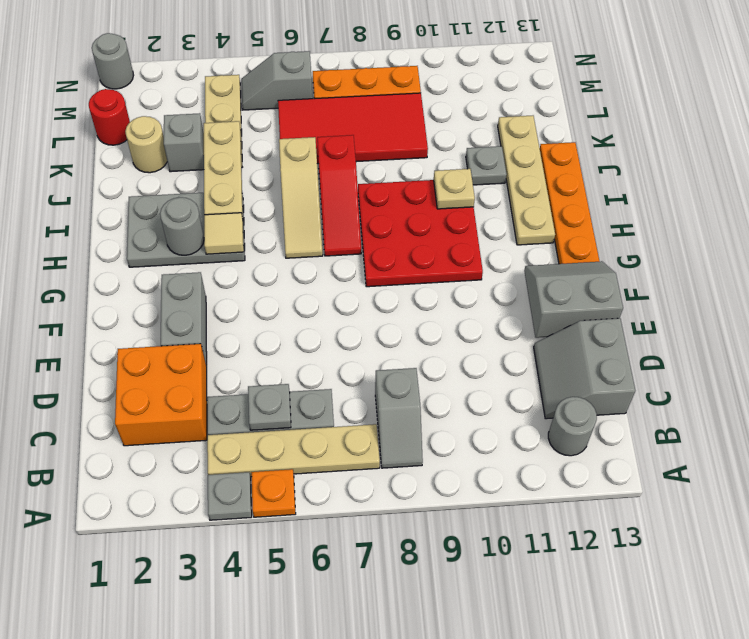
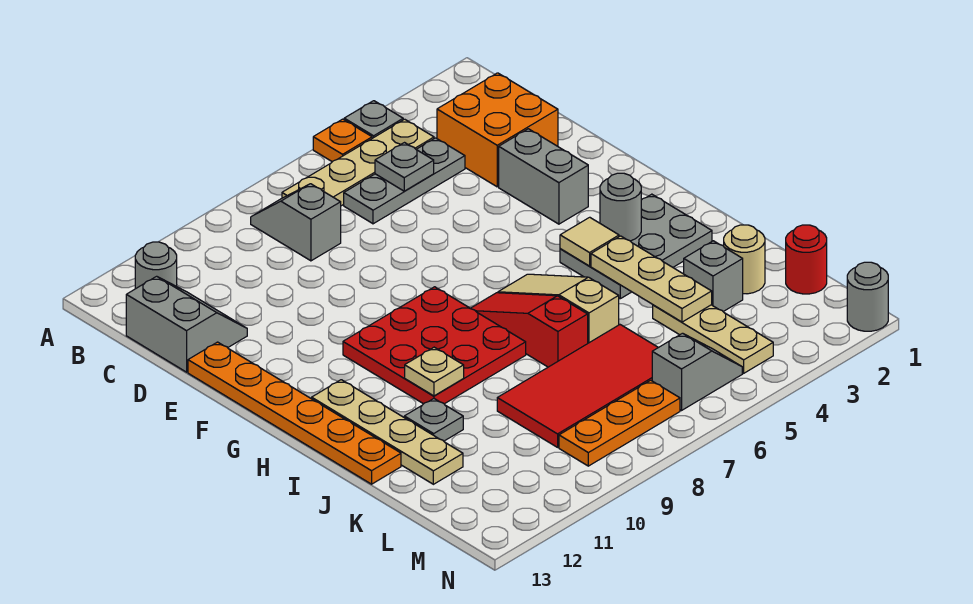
grey slope E12:F13 level 2 top E -> none

